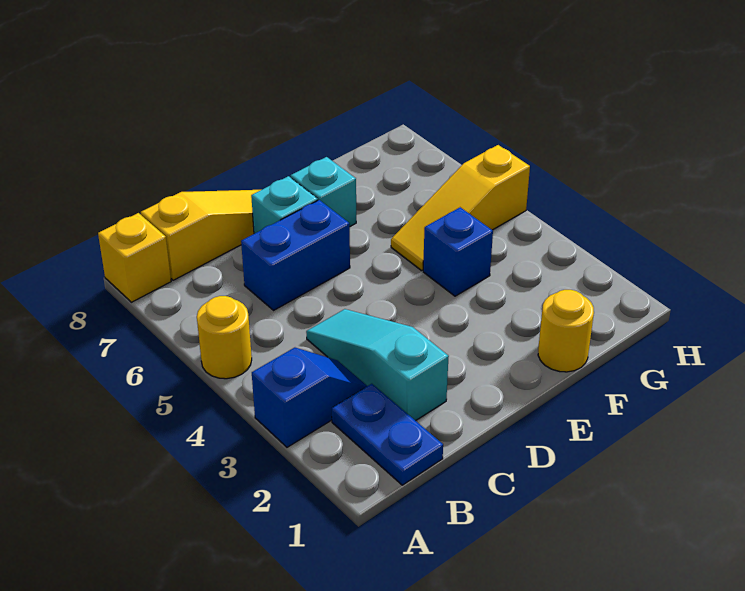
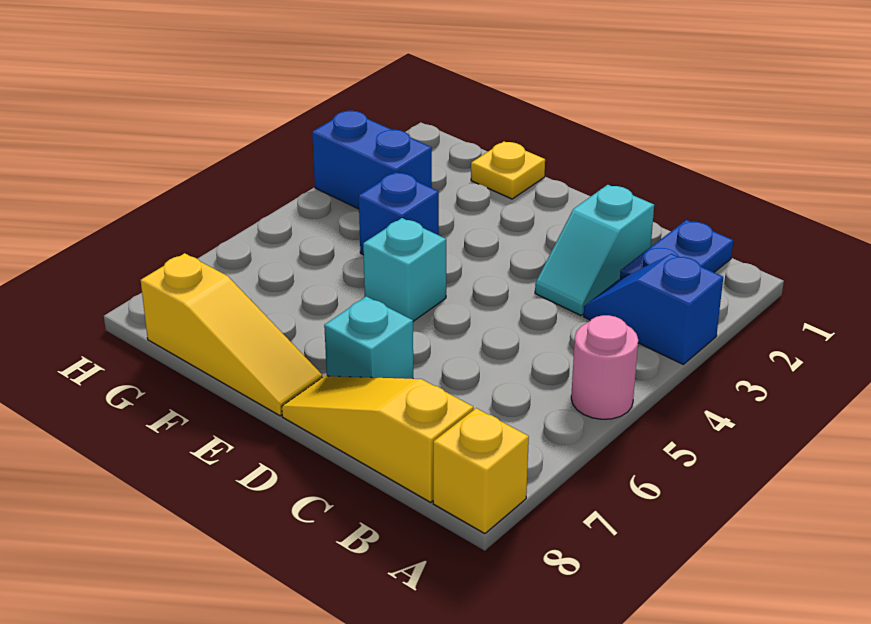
yellow round brick A5 level 1 -> pink round brick A5 level 1
cyan slope C2:C4 level 1 top 2 -> cyan slope C2:C3 level 1 top 2
blue brick C6:D6 level 1 -> blue brick G3:H3 level 1
cyan brick E7 level 1 -> cyan brick E5 level 1
yellow round brick F1 level 1 -> yellow plate F1 level 1
yellow slope F5:H5 level 1 top H -> yellow slope E8:G8 level 1 top G

